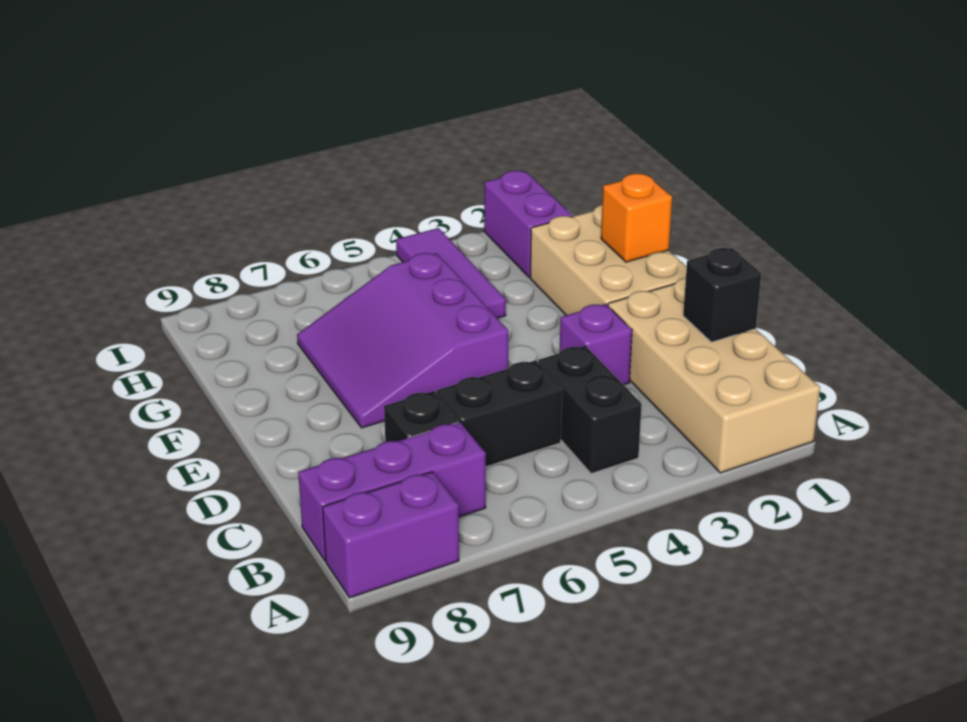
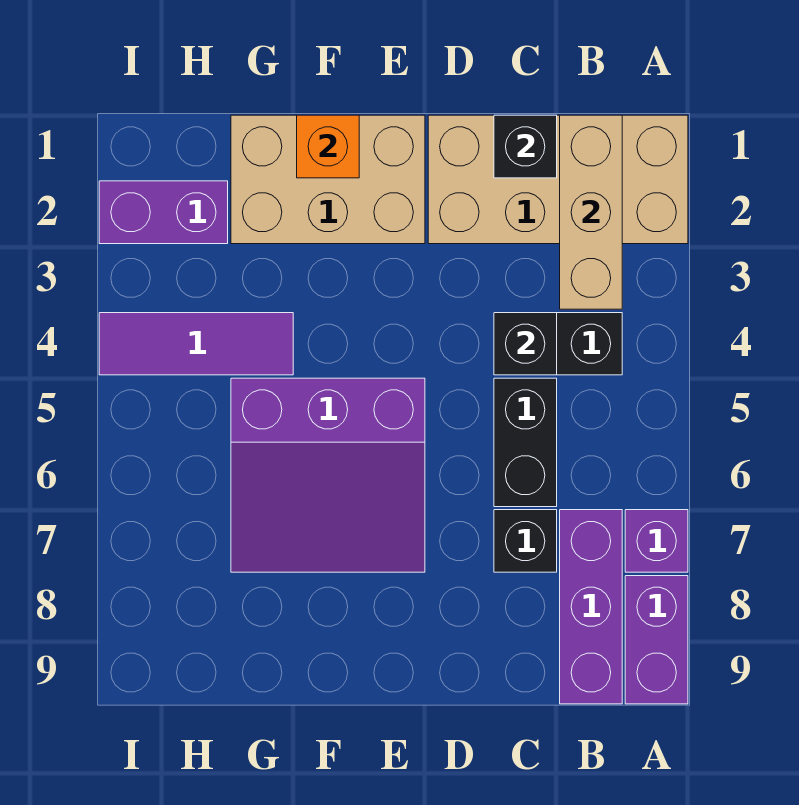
none -> tan brick B1:B3 level 2
none -> black brick C4 level 2
purple brick D3 level 1 -> purple brick A7 level 1

